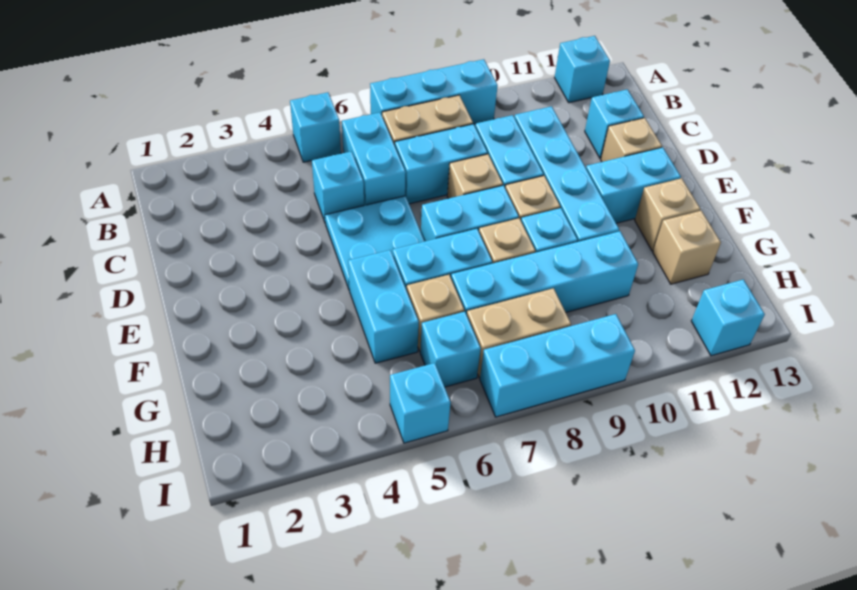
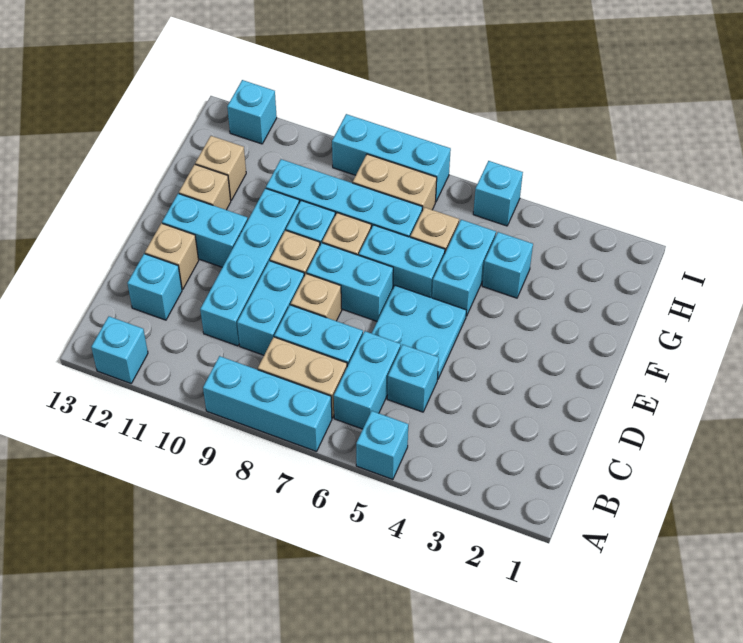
cyan brick H6 level 1 -> cyan brick G4 level 1

